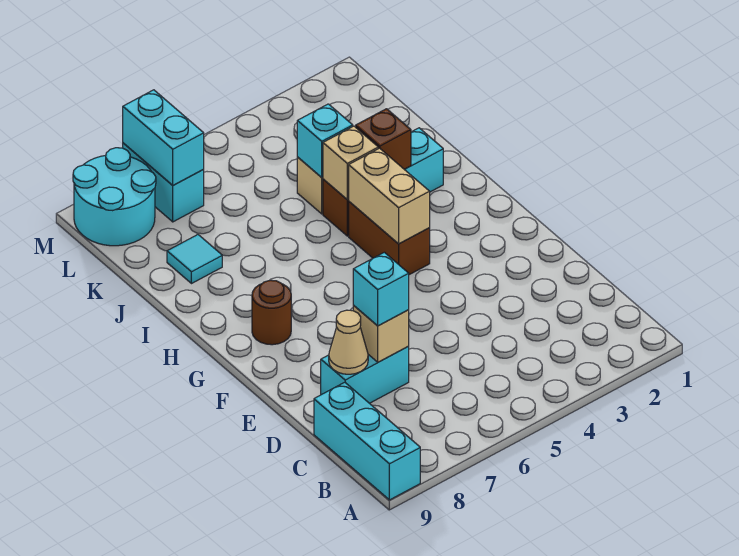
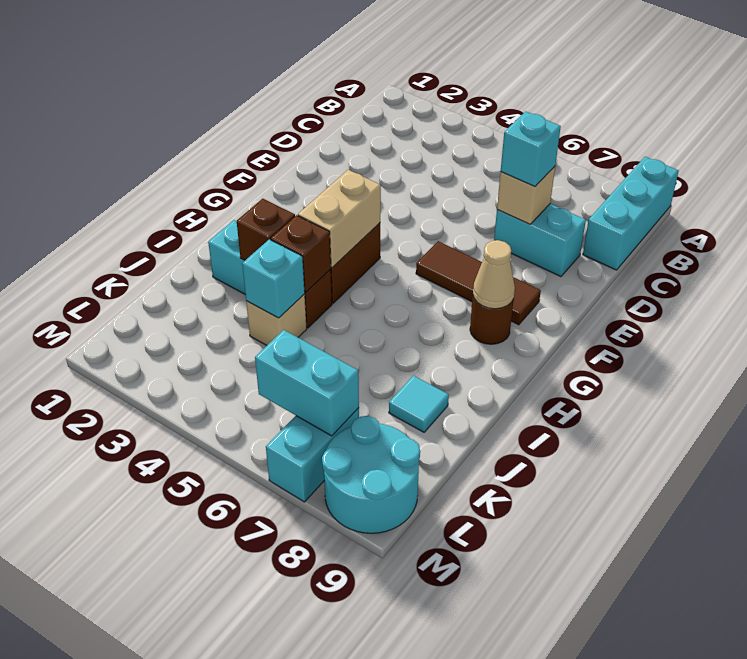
tan cone D8 level 2 -> tan cone G8 level 2
none -> brown tile F6:F8 level 1
tan brick I4 level 2 -> brown brick I4 level 2
cyan brick L7:M7 level 2 -> cyan brick L6:L7 level 2

